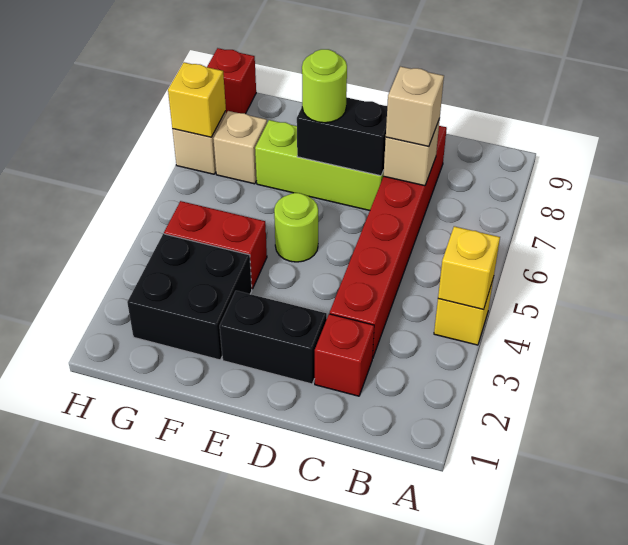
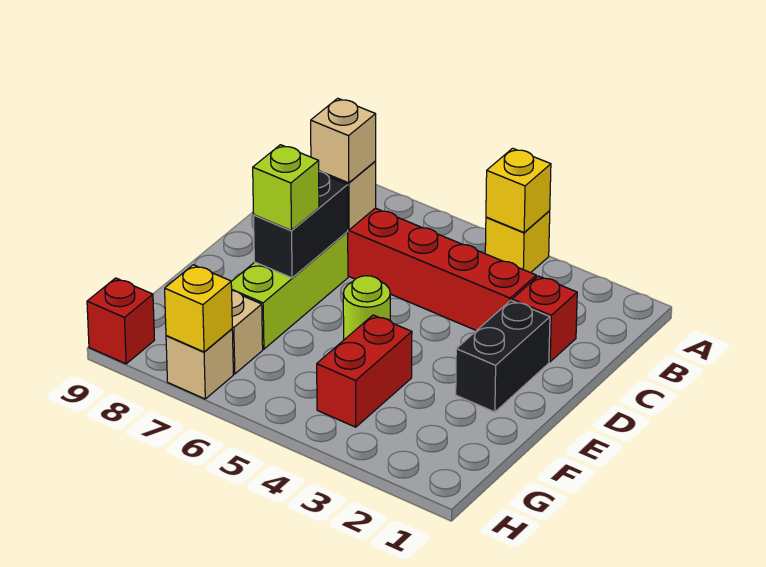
lime round brick E7 level 3 -> lime brick E7 level 3
black brick F2:G3 level 1 -> none

